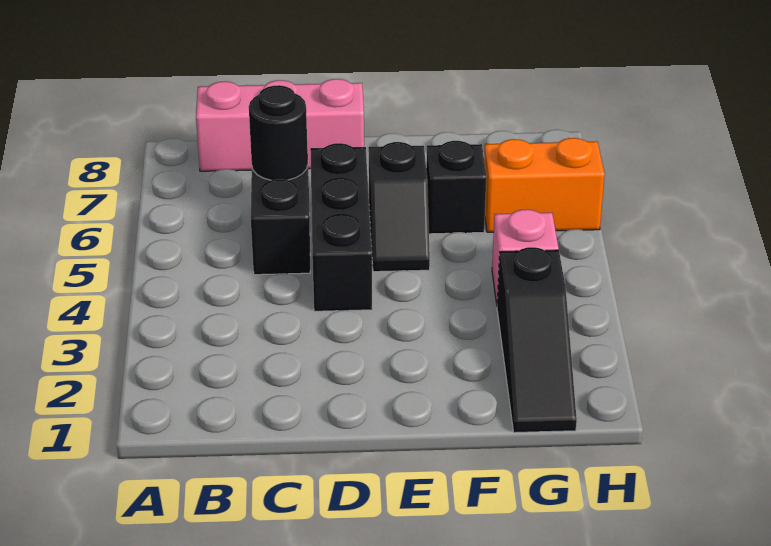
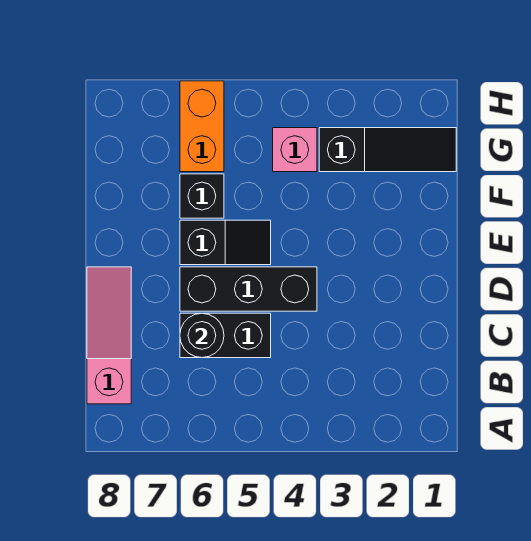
pink brick B8:D8 level 1 -> pink slope B8:D8 level 1 top B

